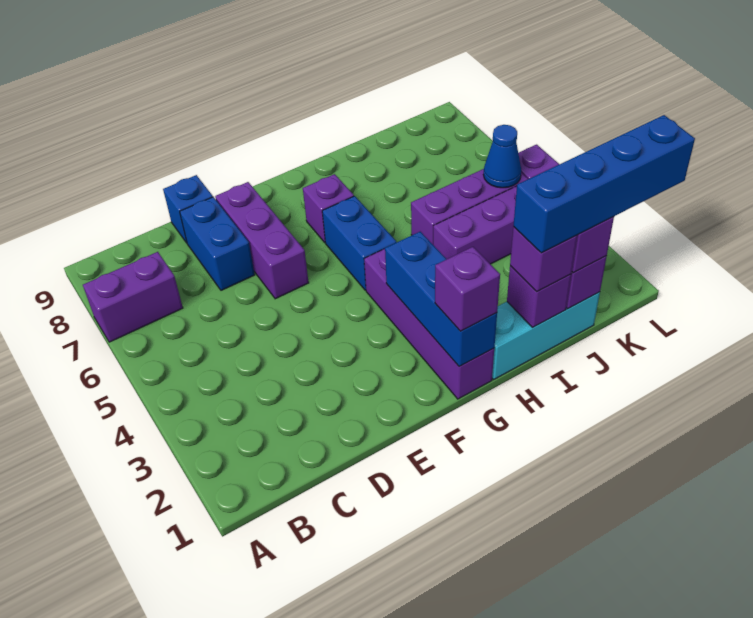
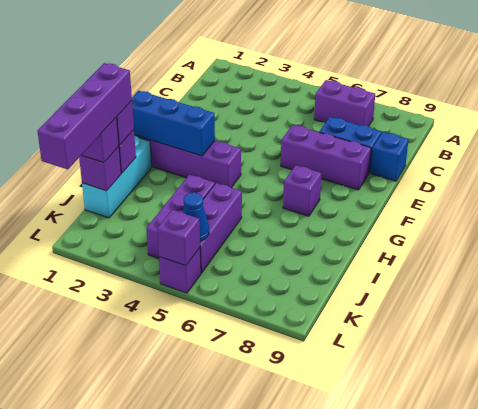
purple brick A7:B7 level 1 -> purple brick B6:B7 level 1
purple brick G1 level 3 -> purple brick L5 level 2
blue brick G5:G6 level 1 -> none
blue brick I1:L1 level 4 -> purple brick I1:L1 level 4

